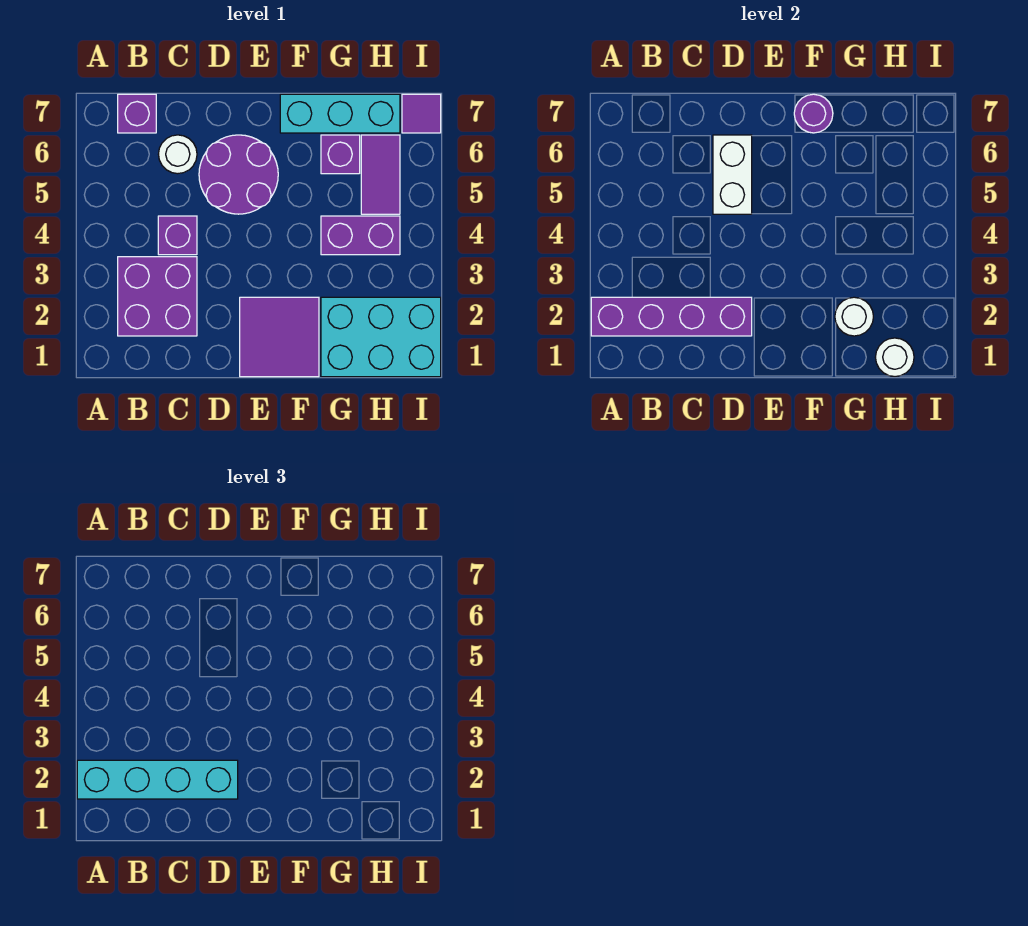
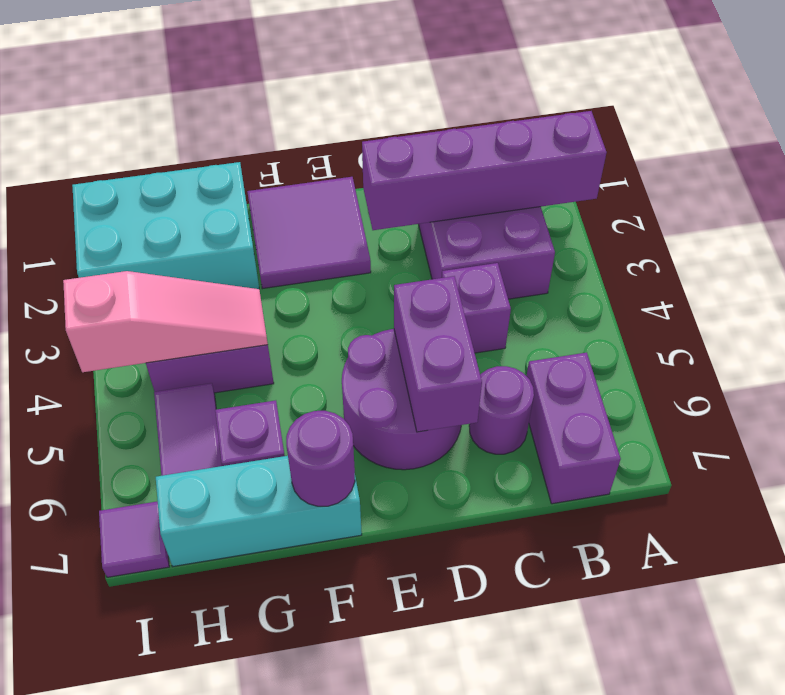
cyan brick A2:D2 level 3 -> none
purple brick B7 level 1 -> purple brick B6:B7 level 1
white round brick C6 level 1 -> purple round brick C6 level 1
white brick D5:D6 level 2 -> purple brick D5:D6 level 2
white round brick G2 level 2 -> none
none -> pink slope G4:I4 level 2 top I
white round brick H1 level 2 -> none

